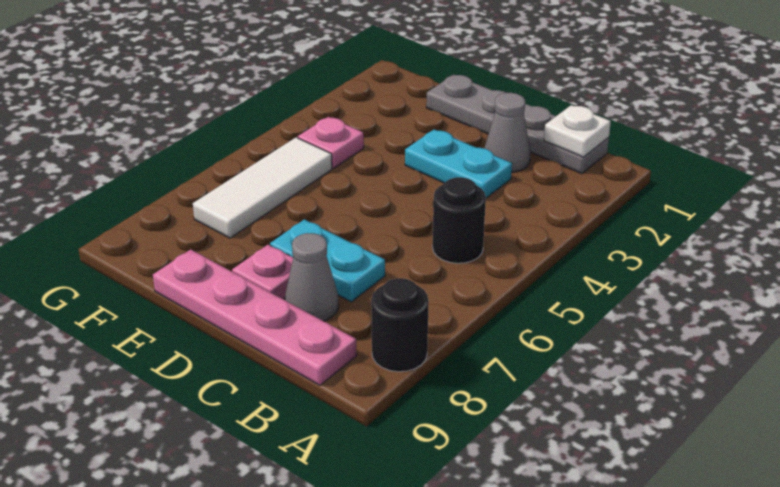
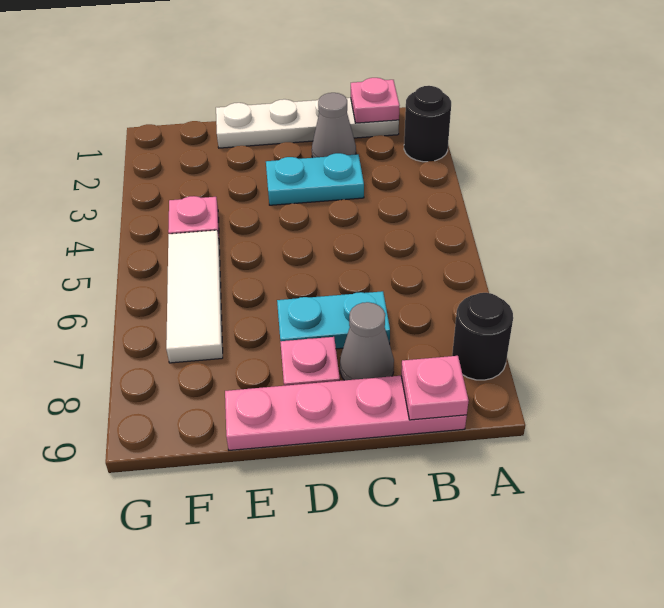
grey plate B1:E1 level 1 -> white plate B1:E1 level 1
white plate B1 level 2 -> pink plate B1 level 2
black round brick B5 level 1 -> black round brick A2 level 1
none -> pink plate B9 level 2

